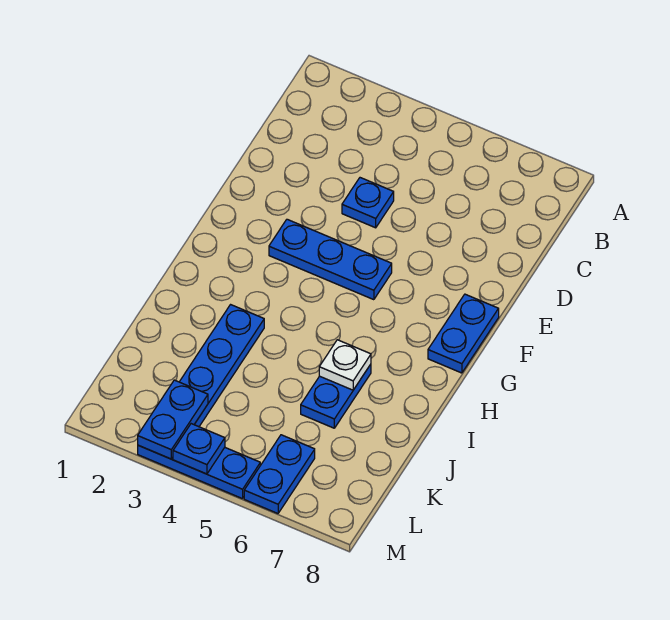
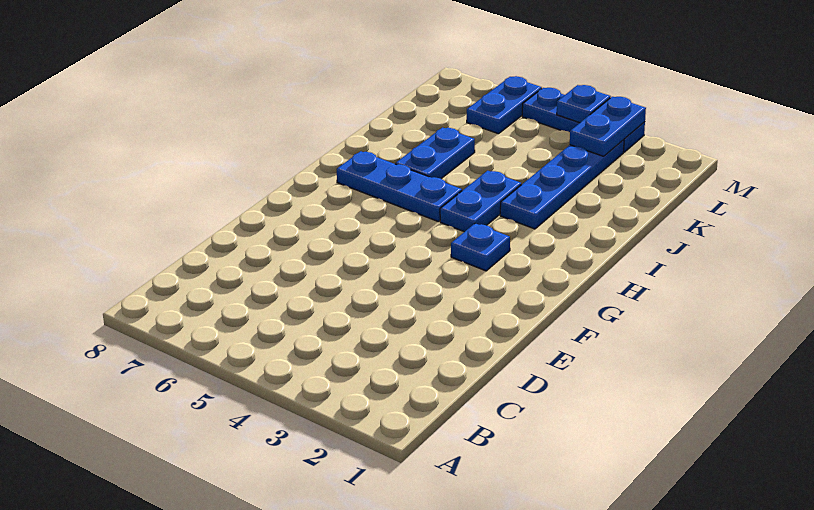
blue plate D4 level 1 -> blue plate G3 level 1
blue plate F3:F5 level 1 -> blue plate H5:H7 level 1
blue plate F8:G8 level 1 -> blue plate H4:I4 level 1
white plate I6 level 2 -> none

